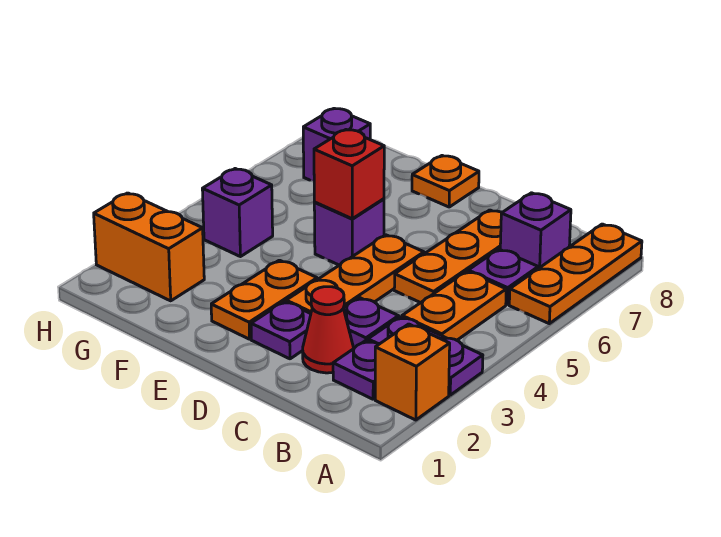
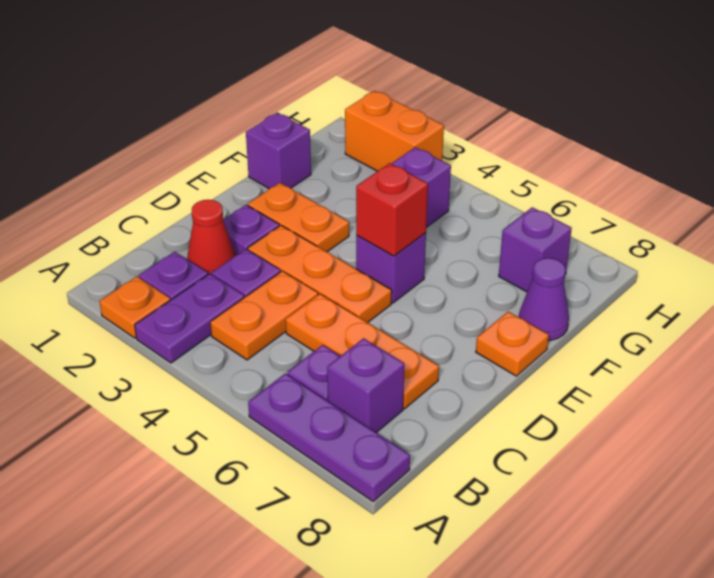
orange brick A2 level 1 -> orange plate A2 level 1
orange plate A6:A8 level 1 -> purple plate A6:A8 level 1
orange plate B4:B5 level 1 -> orange plate B4:C4 level 1
none -> purple brick F1 level 1
none -> purple cone F8 level 1
orange brick G2:H2 level 1 -> orange brick H2:H3 level 1

